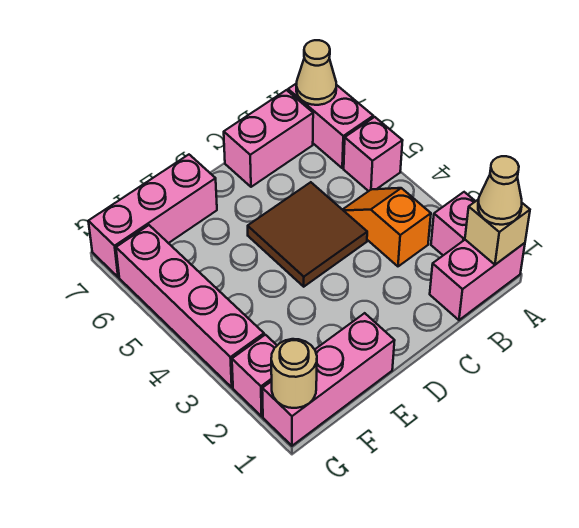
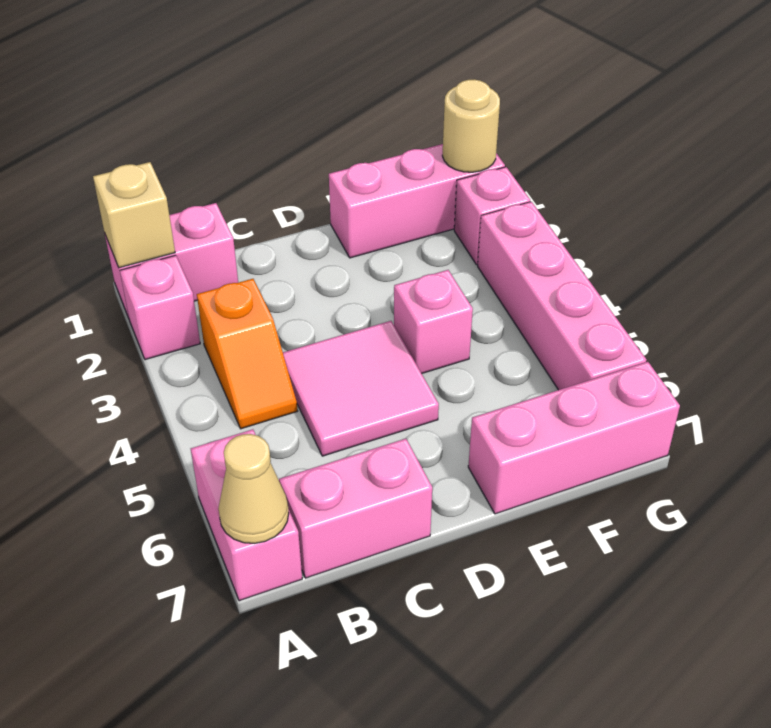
tan cone A1 level 3 -> none
pink brick A5 level 1 -> pink brick E4 level 1
brown tile C4:D5 level 1 -> pink tile C4:D5 level 1

